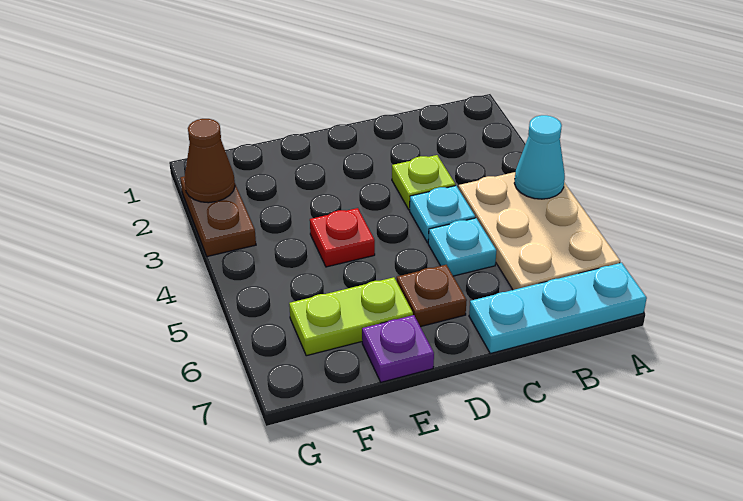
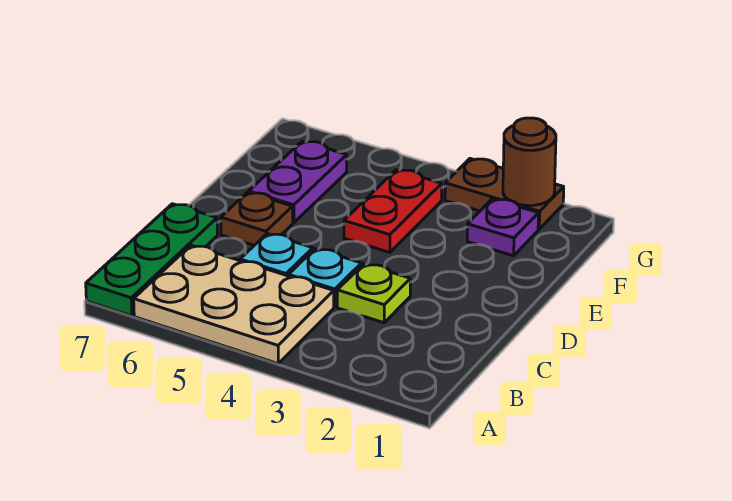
cyan cone A4 level 2 -> none
cyan plate A7:C7 level 1 -> green plate A7:C7 level 1
red plate E4 level 1 -> red plate E4:F4 level 1
lime plate E6:F6 level 1 -> purple plate E6:F6 level 1
purple plate E7 level 1 -> purple plate F2 level 1
brown cone G2 level 2 -> brown round brick G2 level 2

